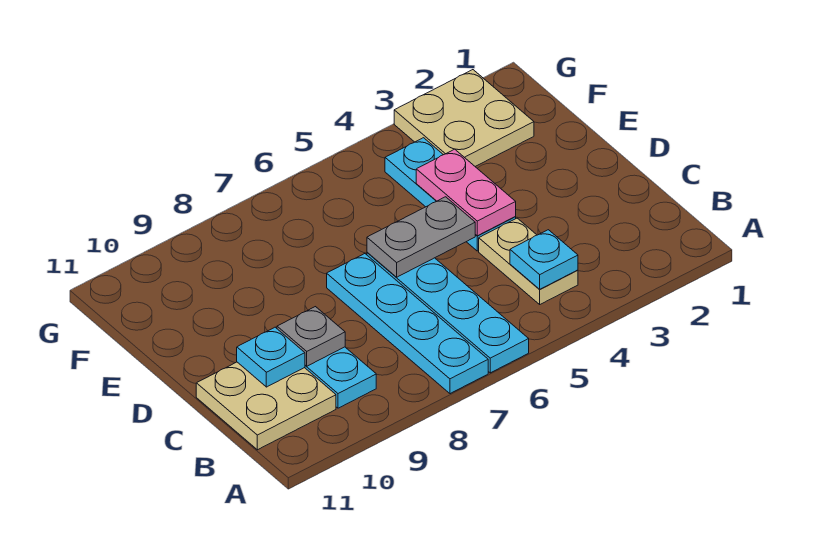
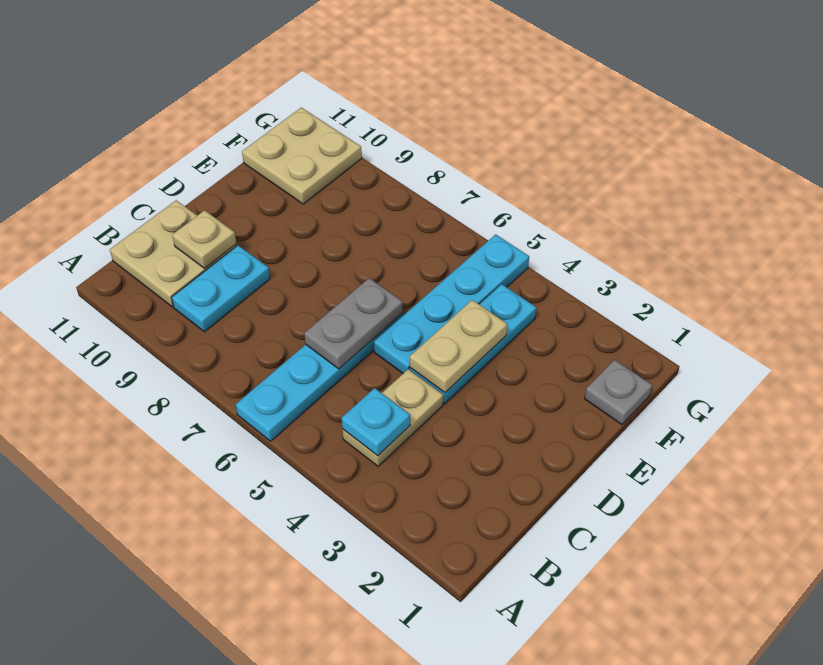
cyan plate A7:D7 level 1 -> cyan plate D5:G5 level 1
grey plate C9 level 2 -> grey plate F1 level 1
cyan plate C10 level 2 -> tan plate C10 level 2
pink plate D4:E4 level 2 -> tan plate D4:E4 level 2
grey plate D5:D6 level 2 -> grey plate C6:D6 level 2
tan plate F2:G3 level 1 -> tan plate F10:G11 level 1

